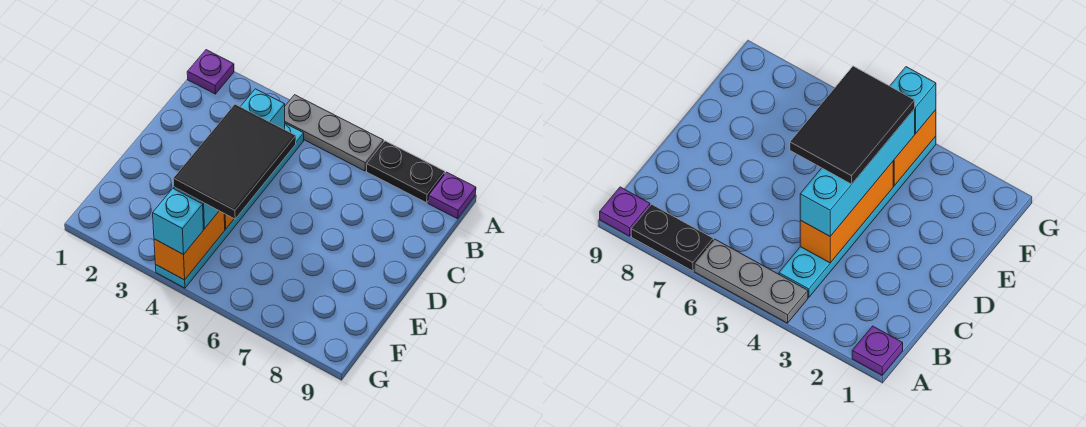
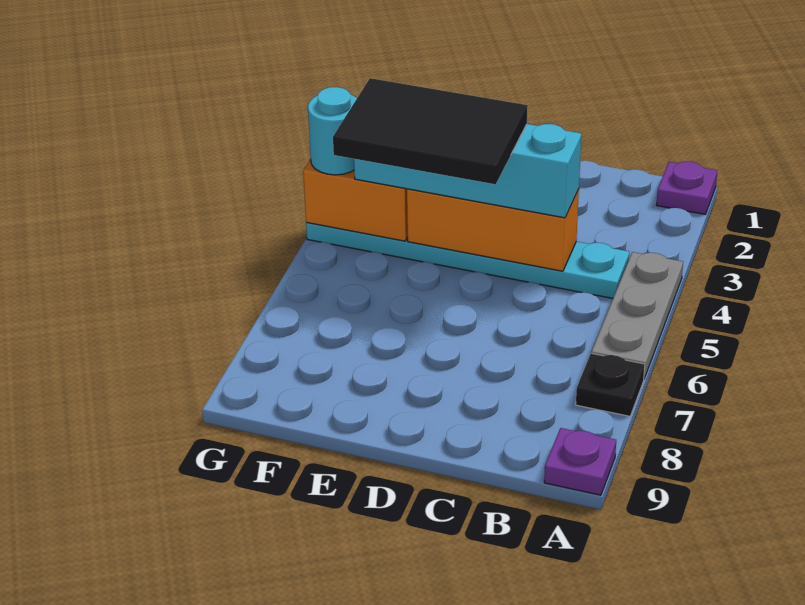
black plate A7:A8 level 1 -> black plate A7 level 1
cyan brick G4 level 3 -> cyan round brick G4 level 3

